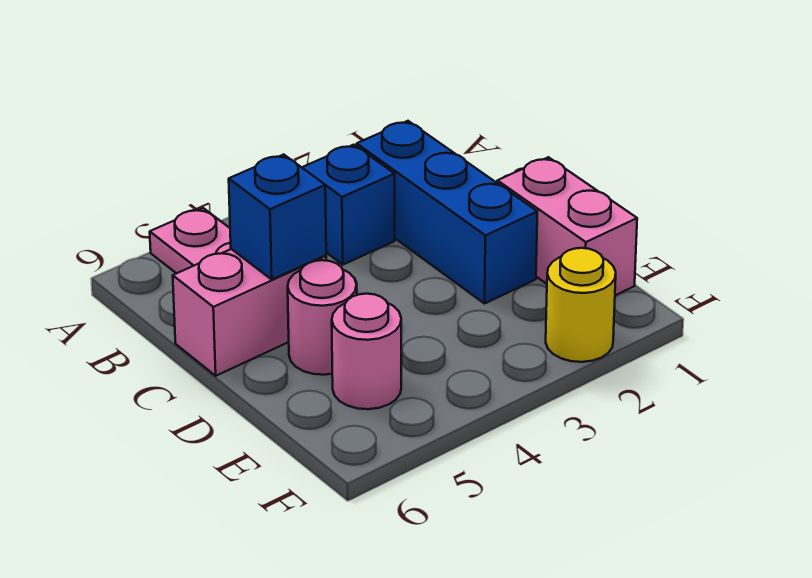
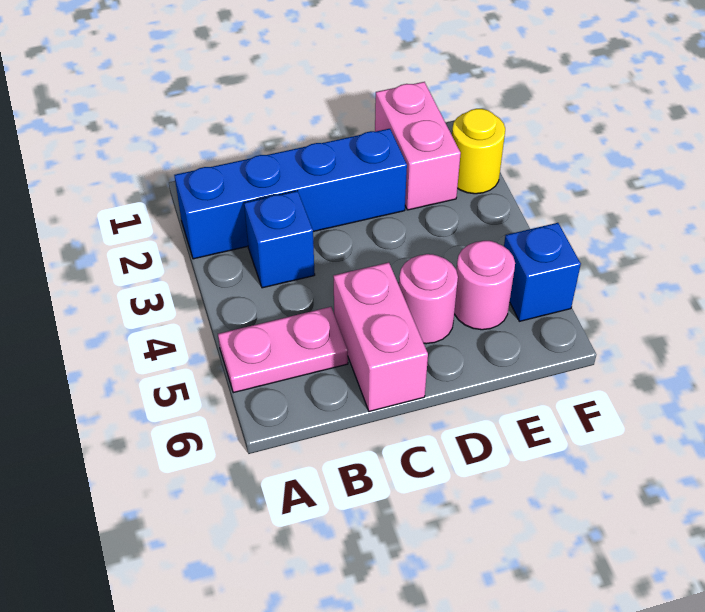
blue brick B2:D2 level 1 -> blue brick A2:D2 level 1
blue brick C5 level 2 -> blue brick F5 level 1
pink brick D1:E1 level 1 -> pink brick E1:E2 level 1

